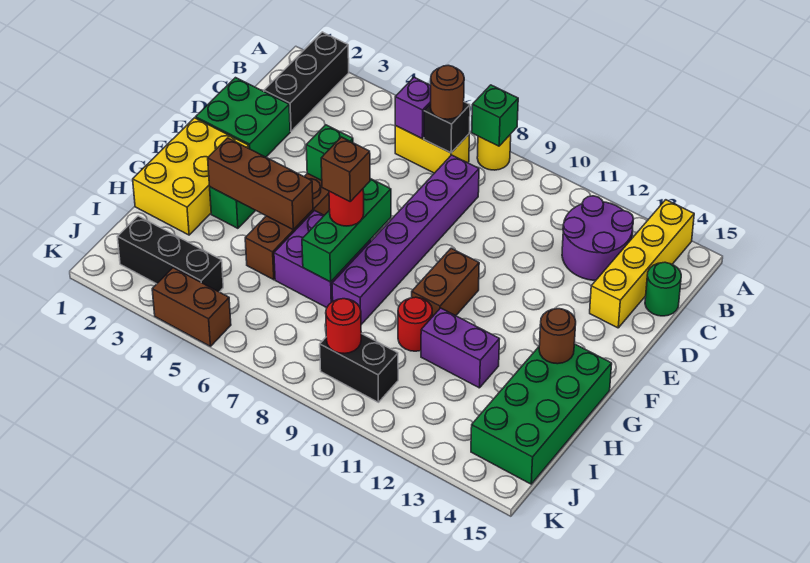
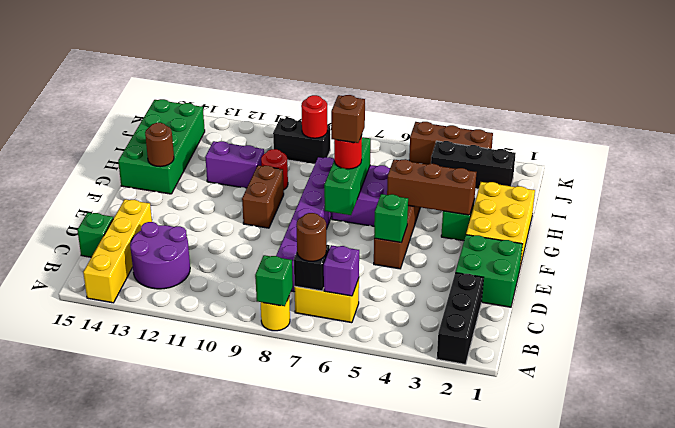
green round brick C15 level 1 -> green brick C15 level 1
brown brick K4:K5 level 1 -> brown brick K3:K5 level 1

